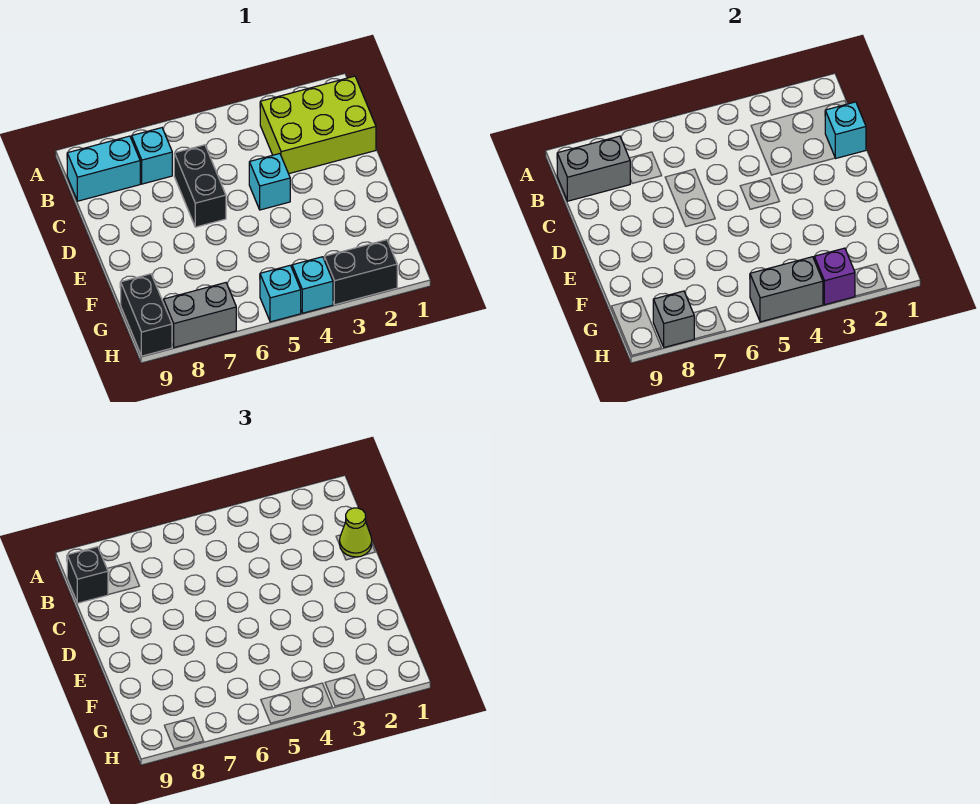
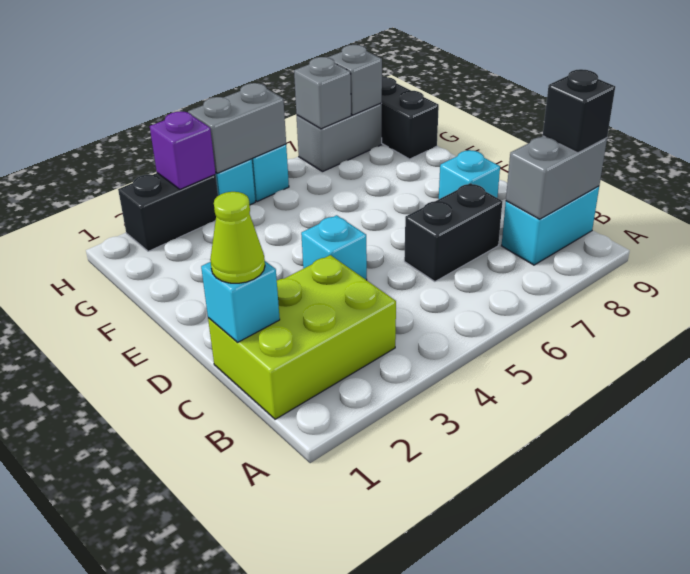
cyan brick B7 level 1 -> cyan brick D8 level 1
black brick C6:D6 level 1 -> black brick C6:C7 level 1
none -> grey brick H7 level 2

